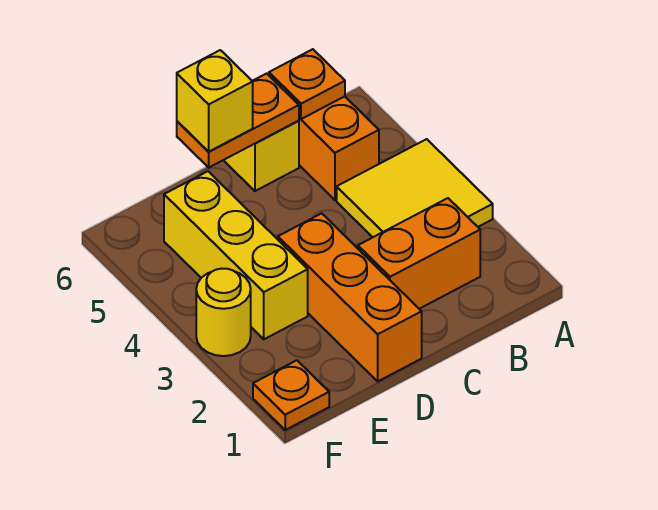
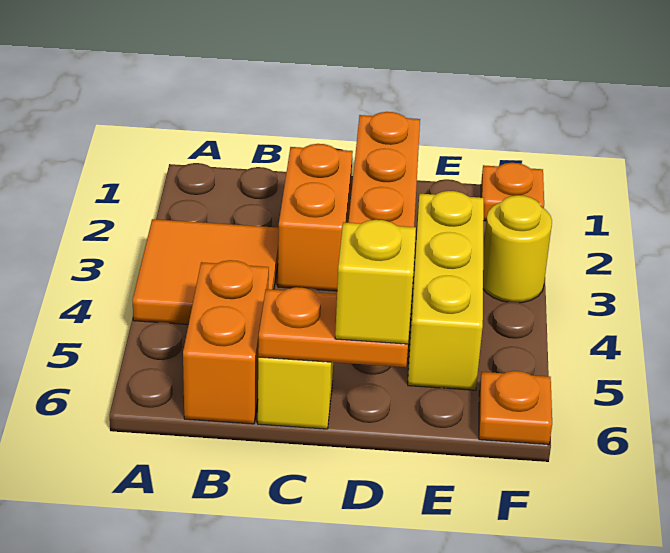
yellow tile A3:B4 level 1 -> orange tile A3:B4 level 1
orange brick B2:C2 level 1 -> orange brick C2:C3 level 1
orange plate B6 level 2 -> orange plate F6 level 1

